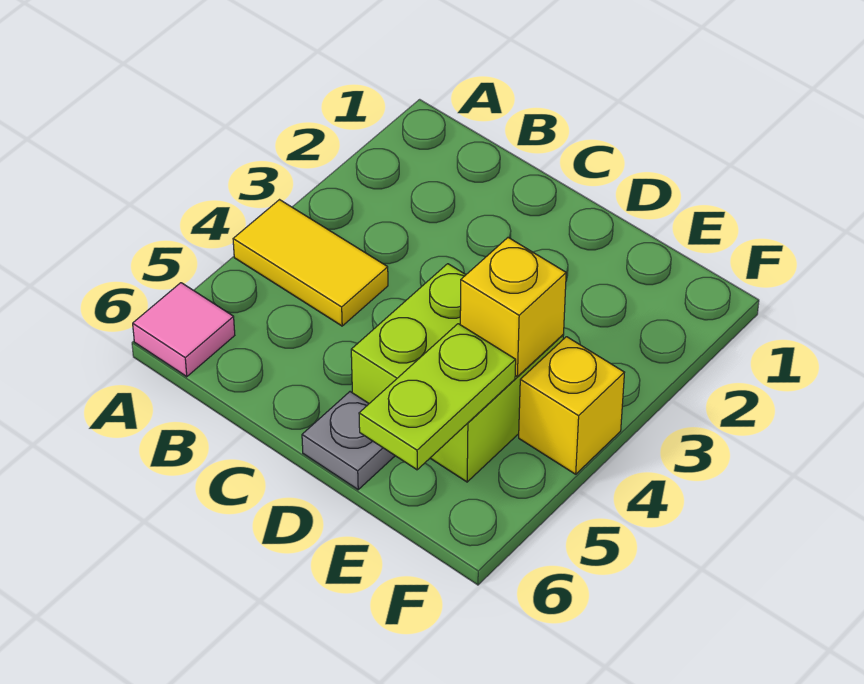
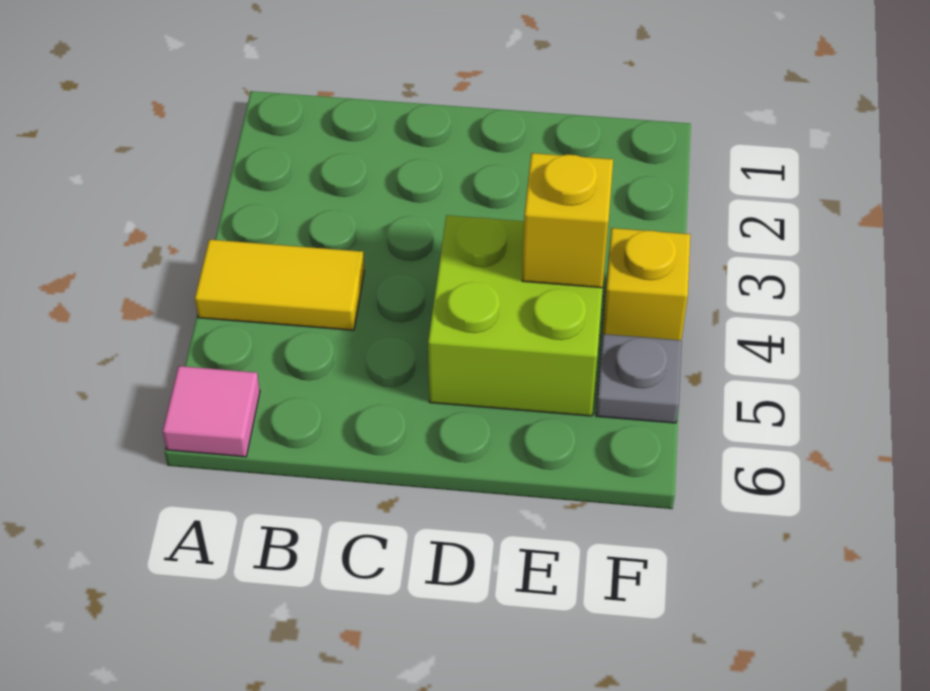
grey plate D6 level 1 -> grey plate F5 level 1
lime plate E5:E6 level 2 -> none

